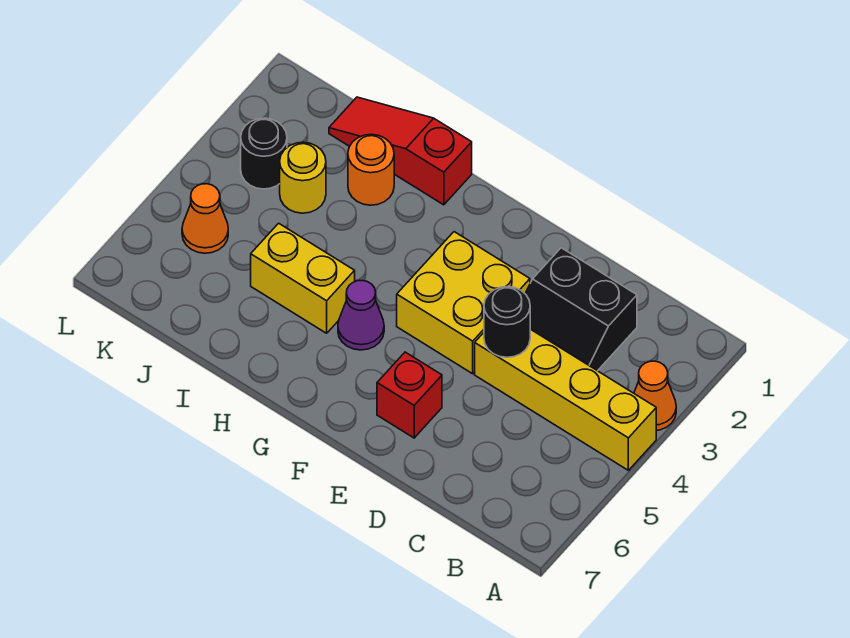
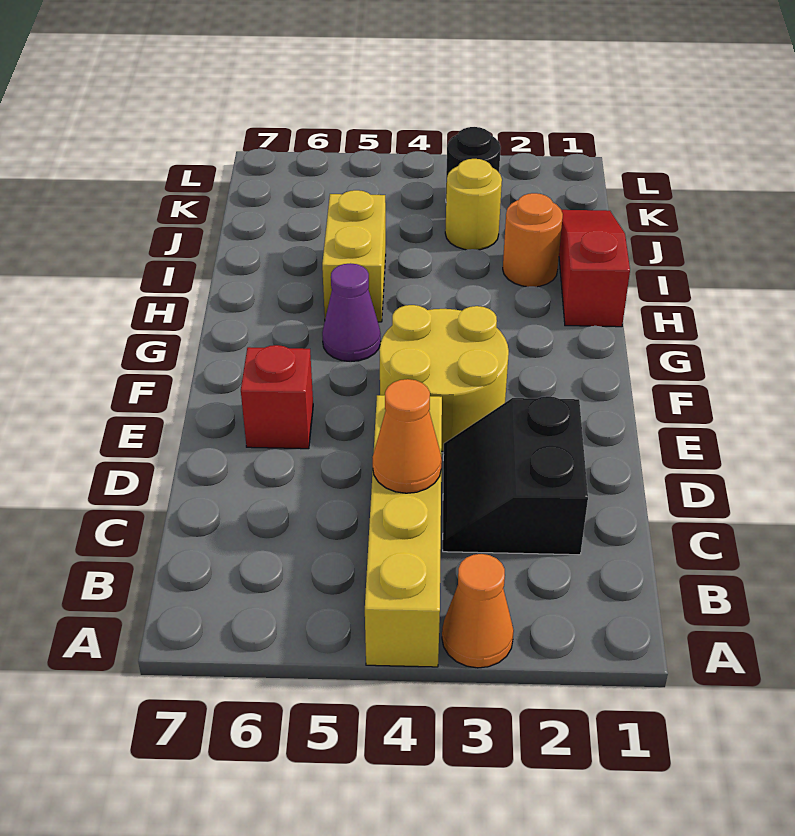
black round brick D4 level 2 -> none
yellow brick E3:F4 level 1 -> yellow round brick E3:F4 level 1
orange cone K5 level 1 -> orange cone C4 level 2

